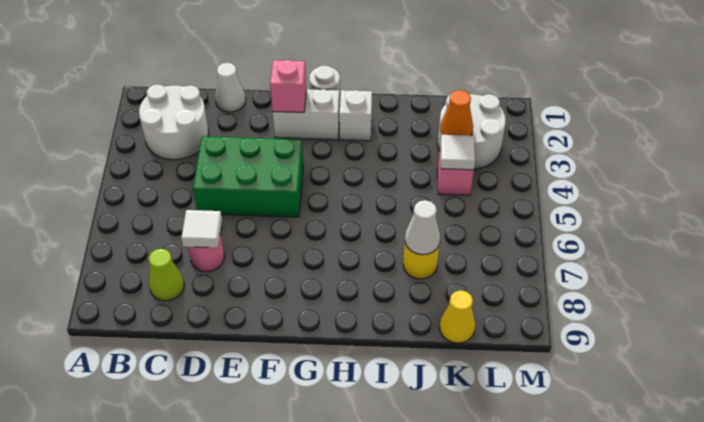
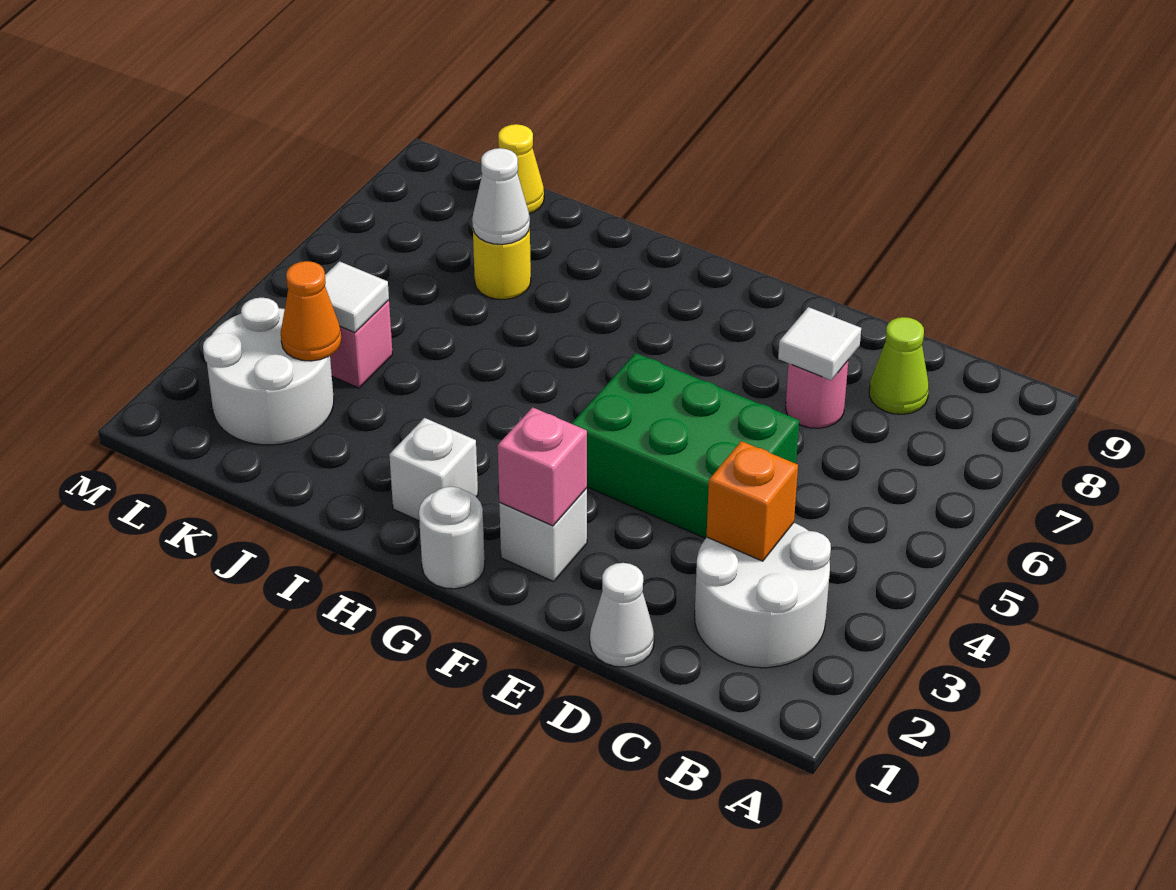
none -> orange brick C3 level 2
white brick F2:G2 level 1 -> white brick F2 level 1

